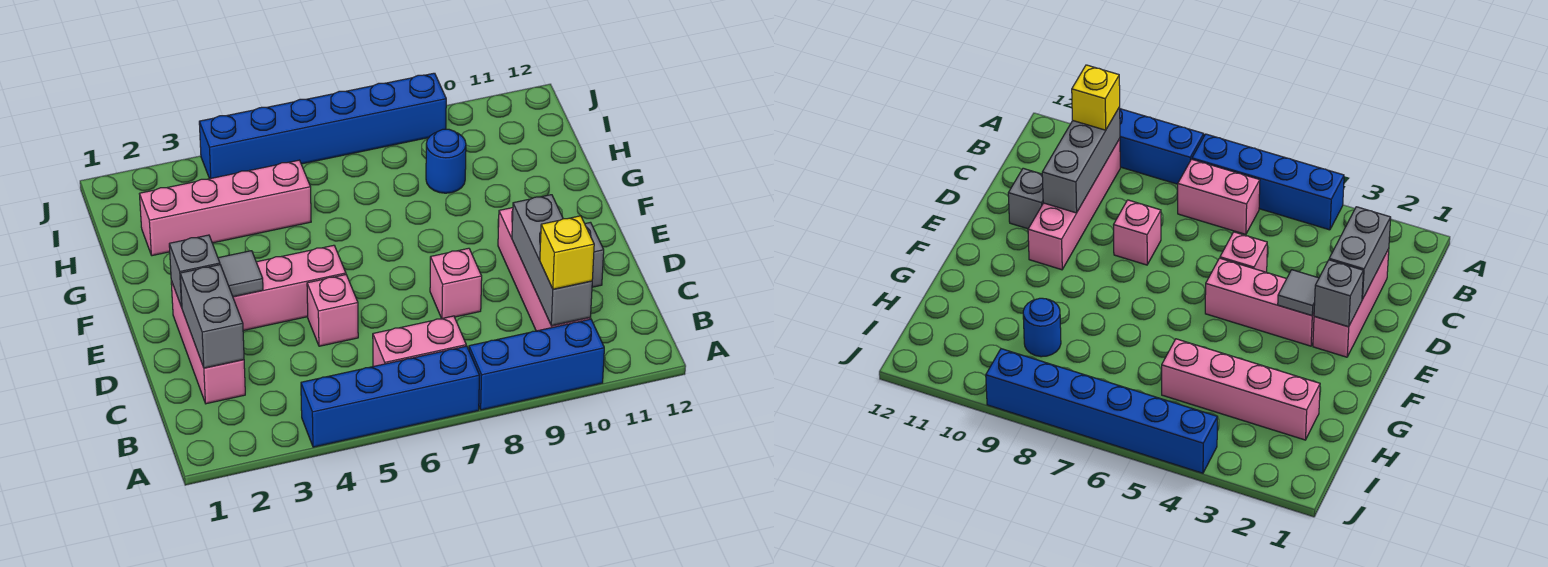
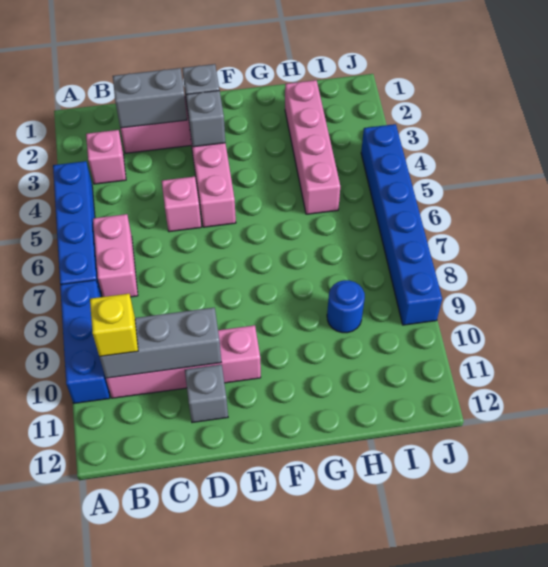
pink brick D8 level 1 -> pink brick B3 level 1
grey tile E3 level 2 -> grey brick E3 level 2

